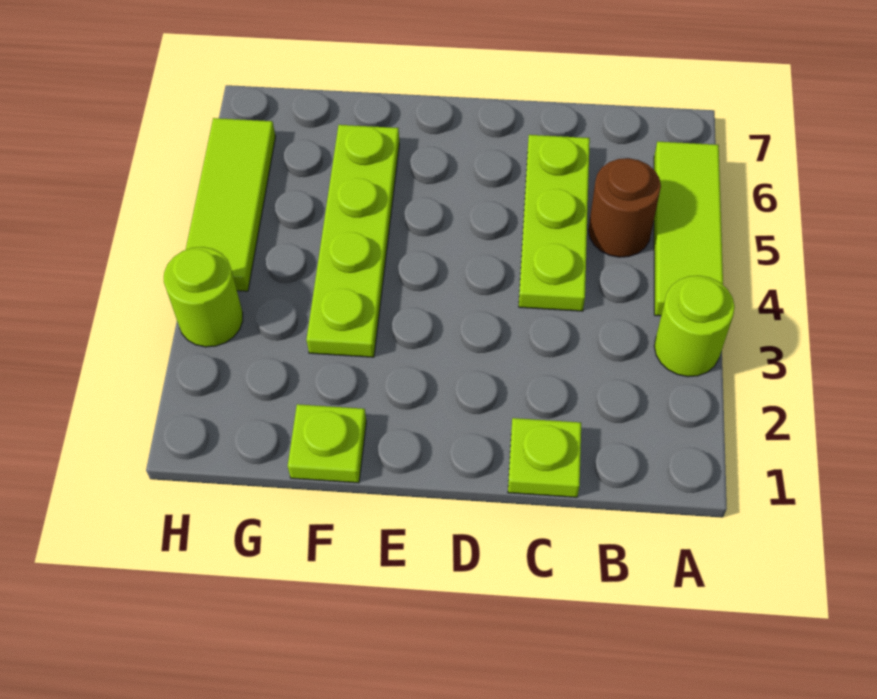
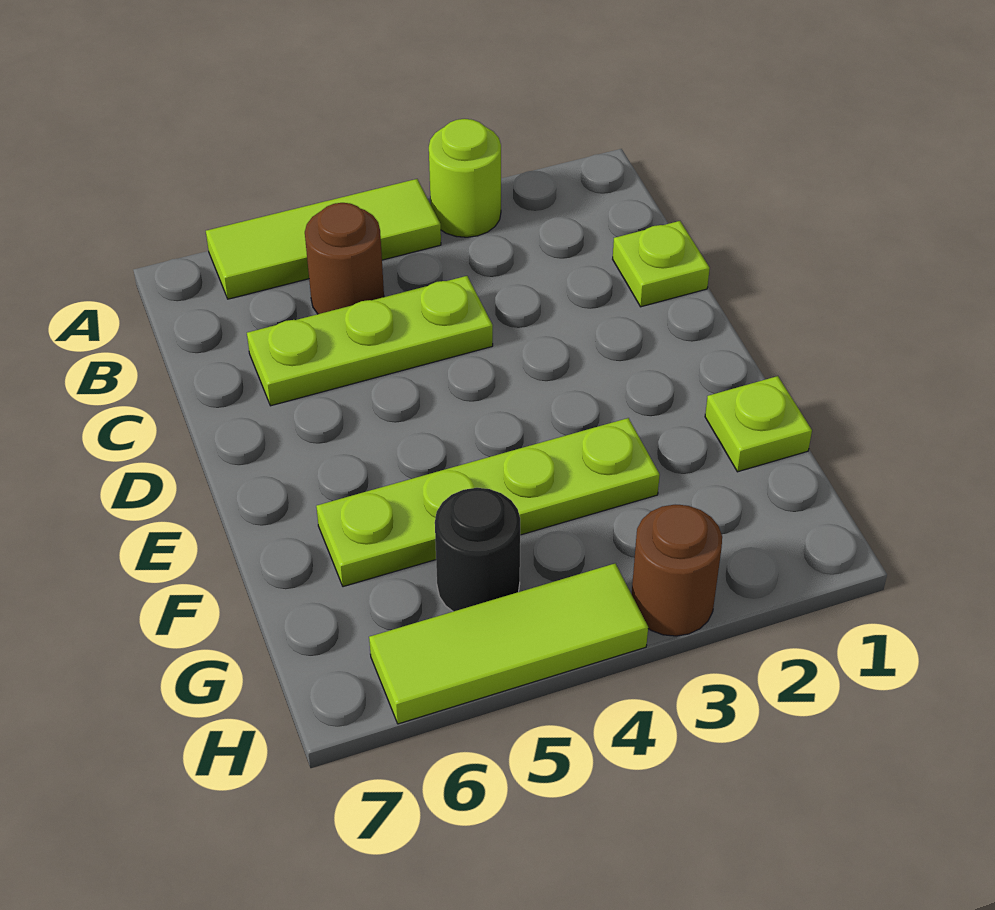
none -> black round brick G5 level 1
lime round brick H3 level 1 -> brown round brick H3 level 1

